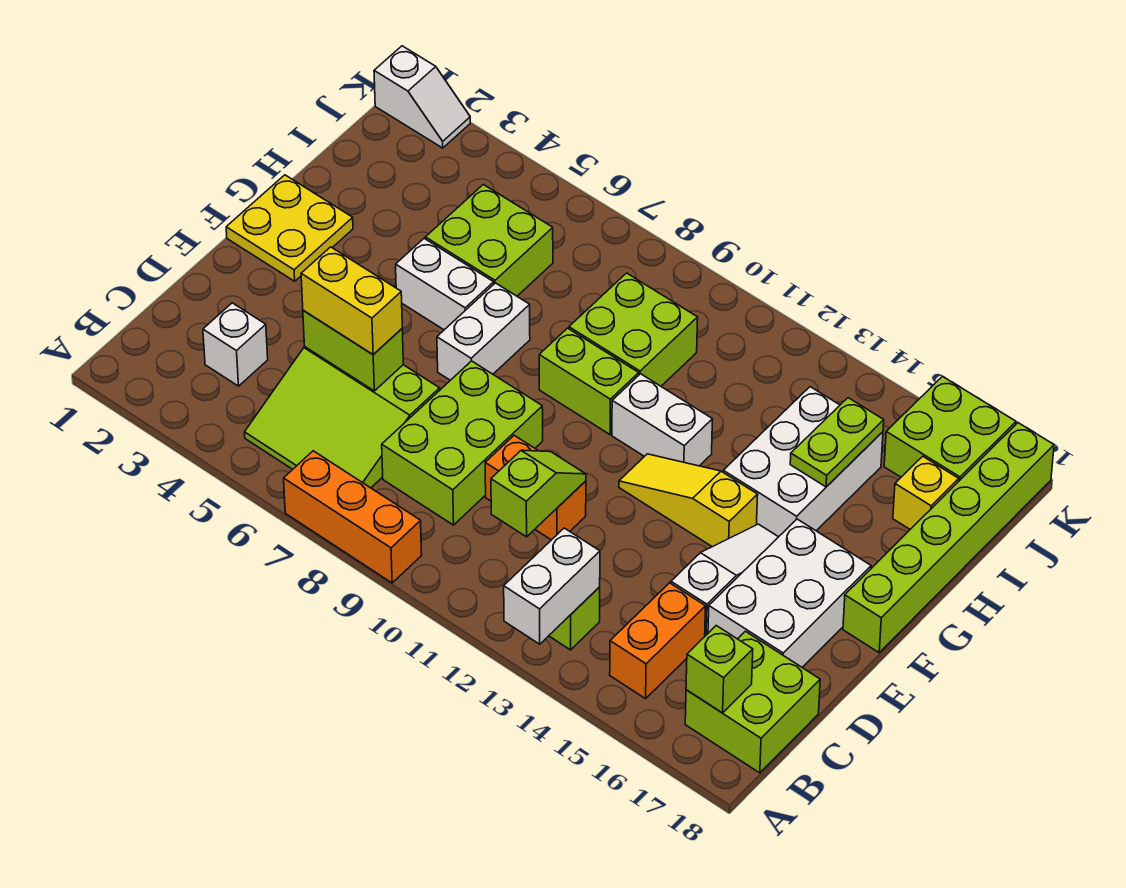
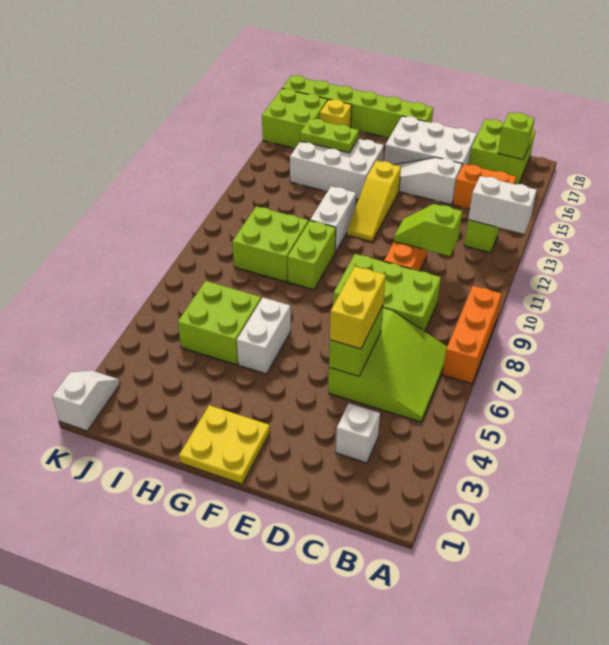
white brick F7:G7 level 1 -> none

